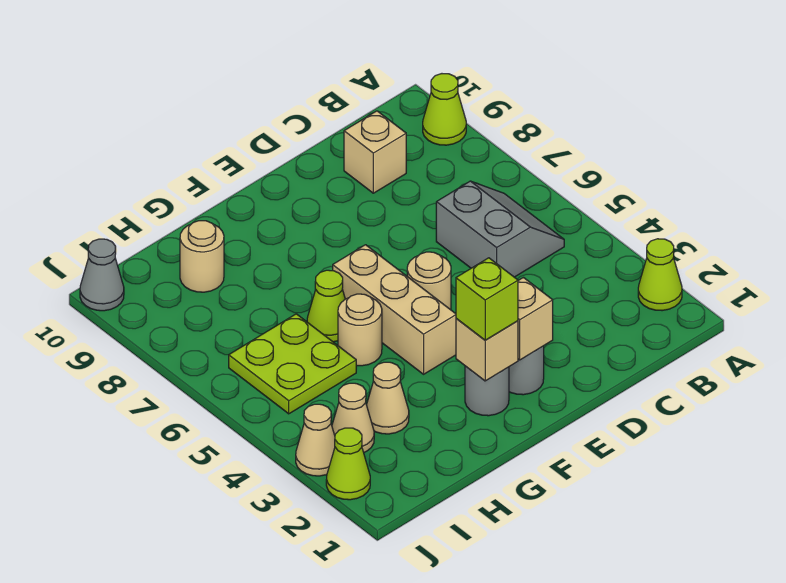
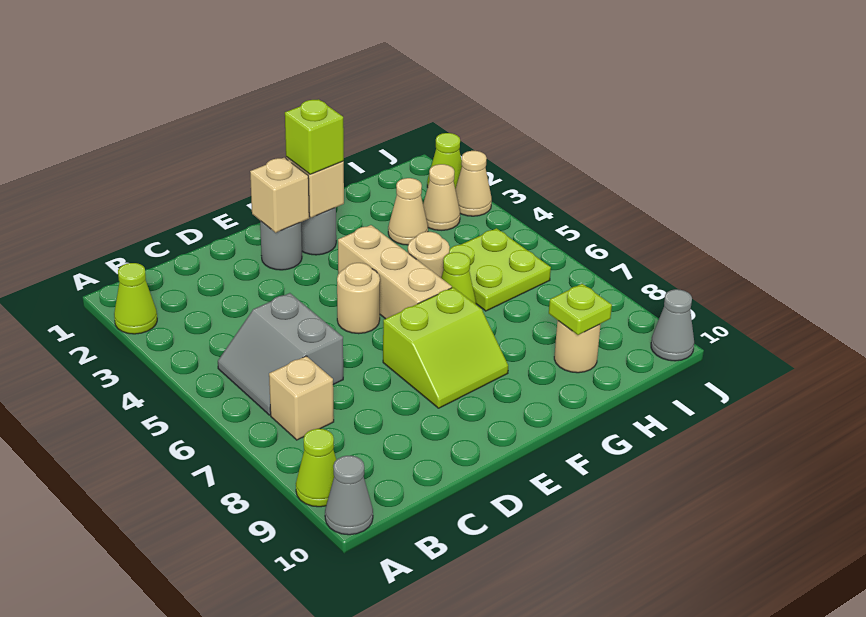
none -> grey cone A10 level 1
tan brick C9 level 1 -> tan brick B7 level 1
none -> lime slope E7:F8 level 1 top 7
none -> lime plate H9 level 2

